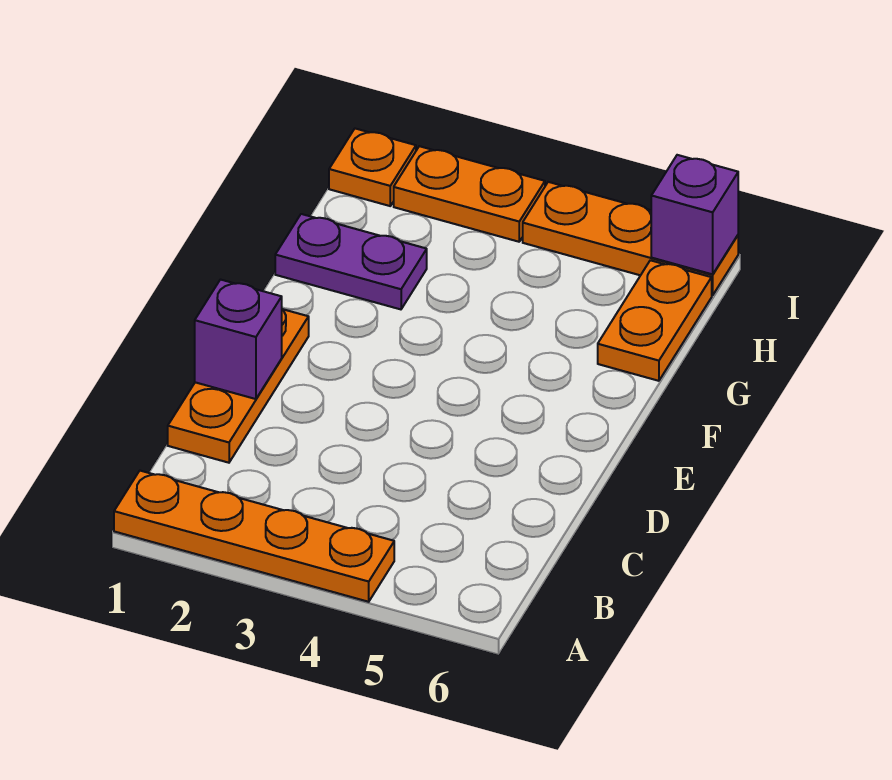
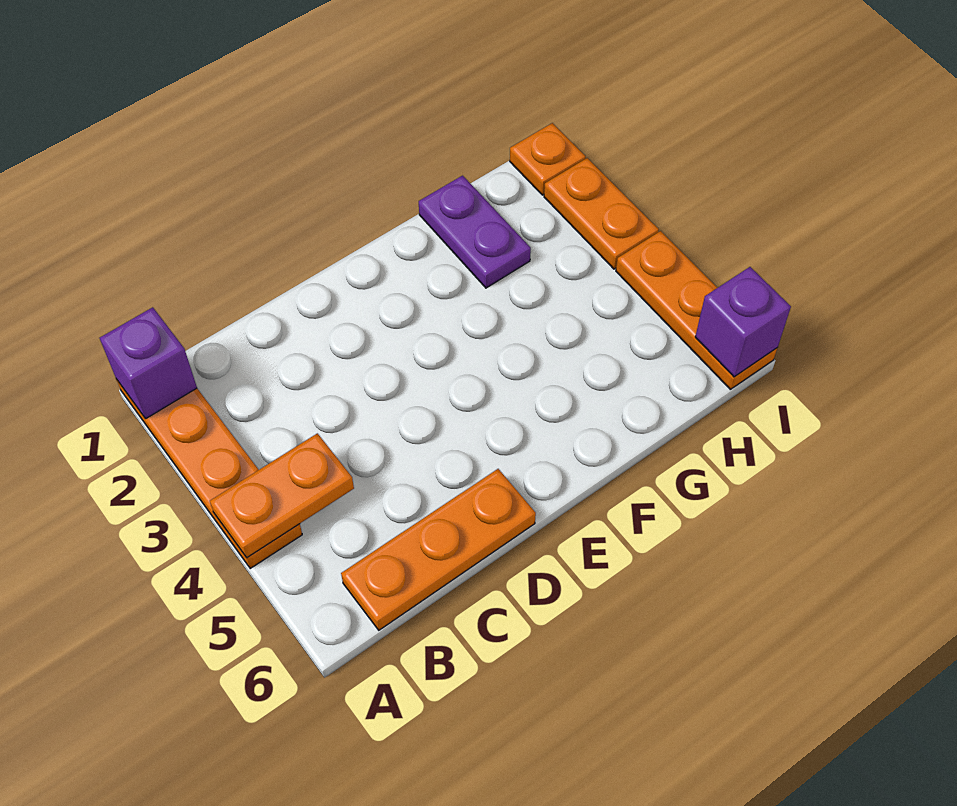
orange plate C1:E1 level 1 -> orange plate B6:D6 level 1
purple brick D1 level 2 -> purple brick A1 level 2
orange plate G6:H6 level 1 -> orange plate A4:B4 level 2

